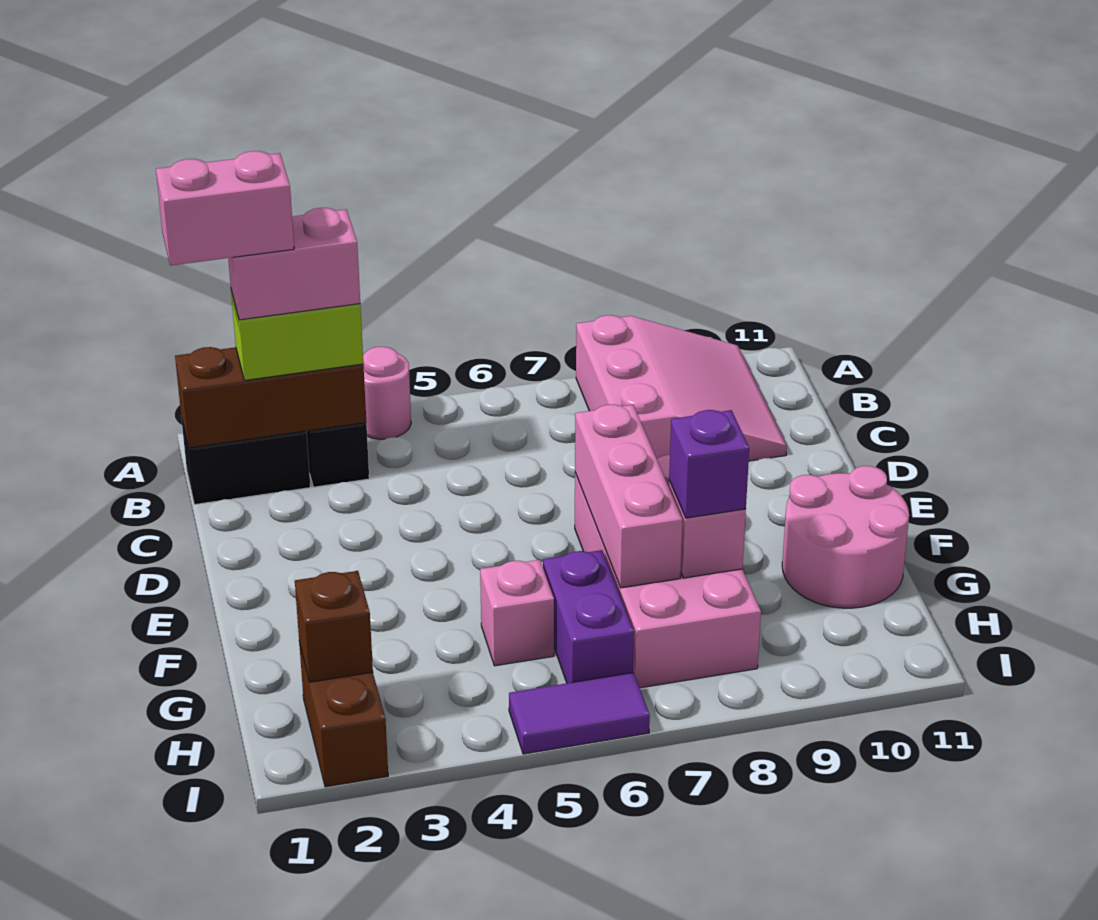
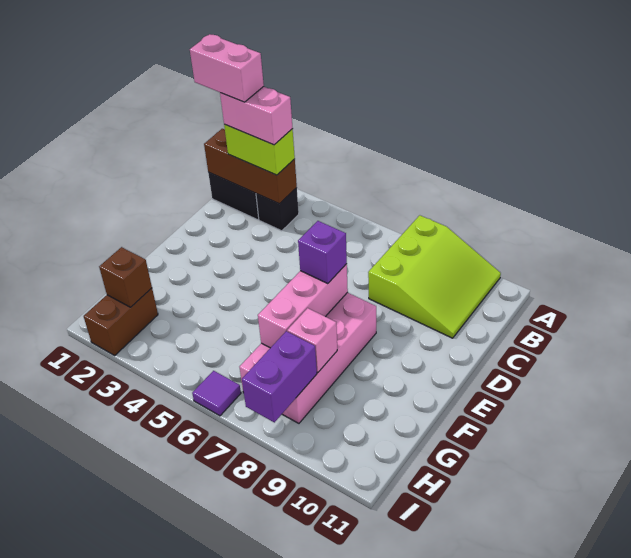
pink round brick A4 level 1 -> none
pink slope A8:C10 level 1 top 8 -> lime slope A8:C10 level 1 top 8
pink round brick F10:G11 level 1 -> none
pink brick G5 level 1 -> none
purple brick G6:H6 level 1 -> purple brick H8:I8 level 2
purple brick G8 level 3 -> purple brick E7 level 3
purple tile I5:I6 level 1 -> purple tile I6 level 1

